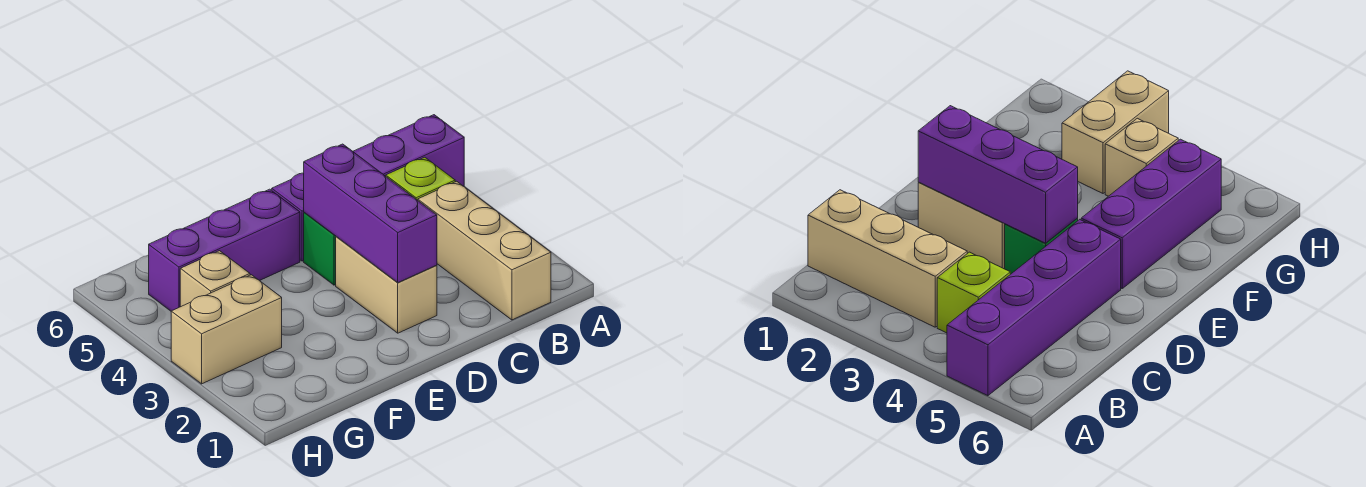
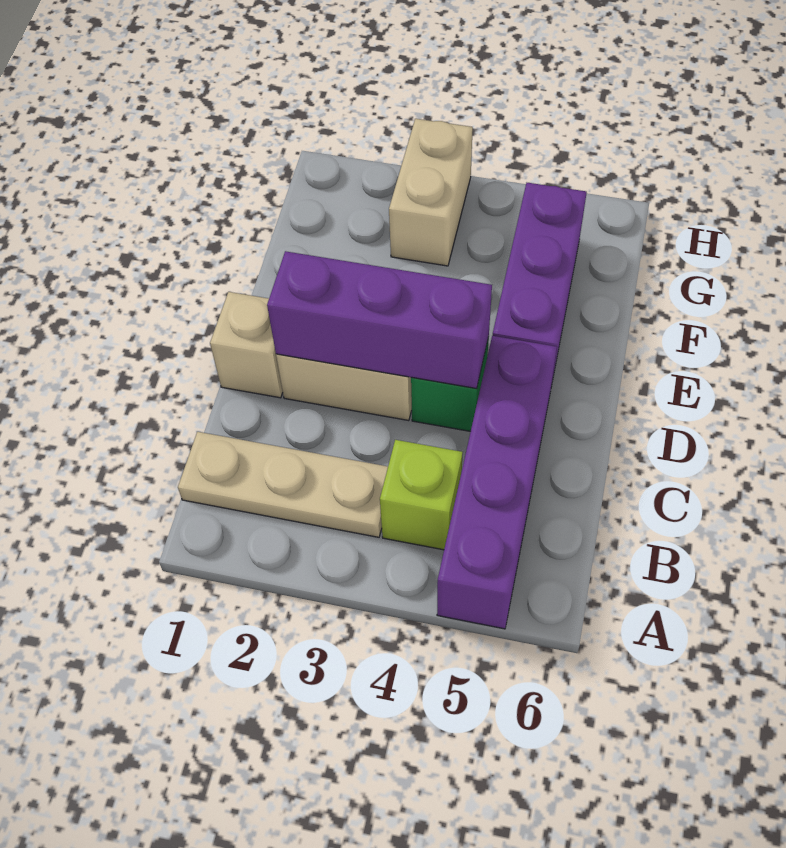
tan brick B1:B3 level 1 -> tan plate B1:B3 level 1
tan brick G4 level 1 -> tan brick D1 level 1

